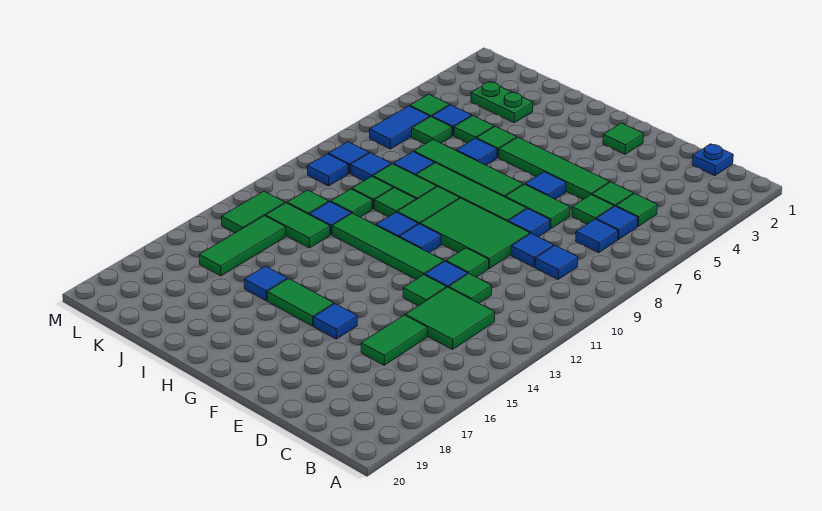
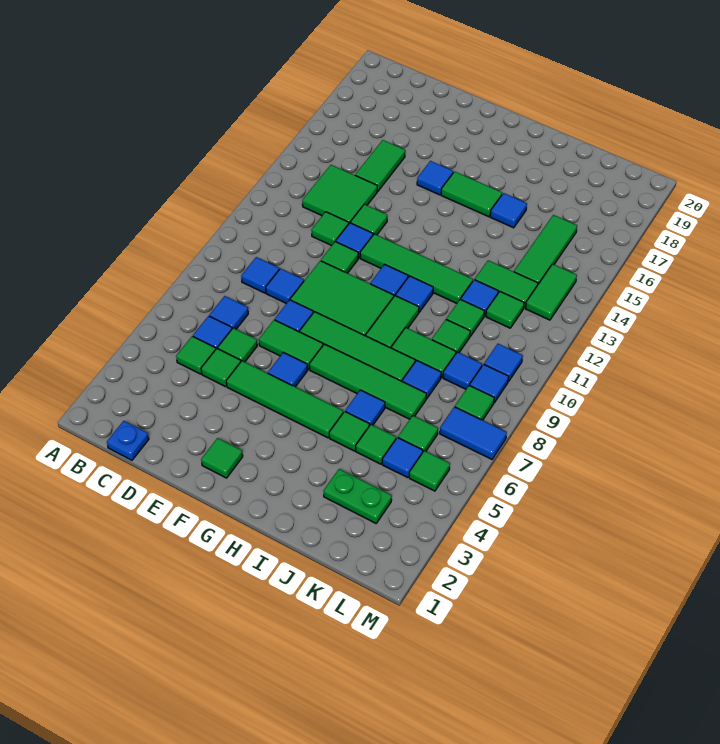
green tile I10 level 1 -> green tile L8 level 1
blue tile L6:L7 level 1 -> blue tile L7:M7 level 1

